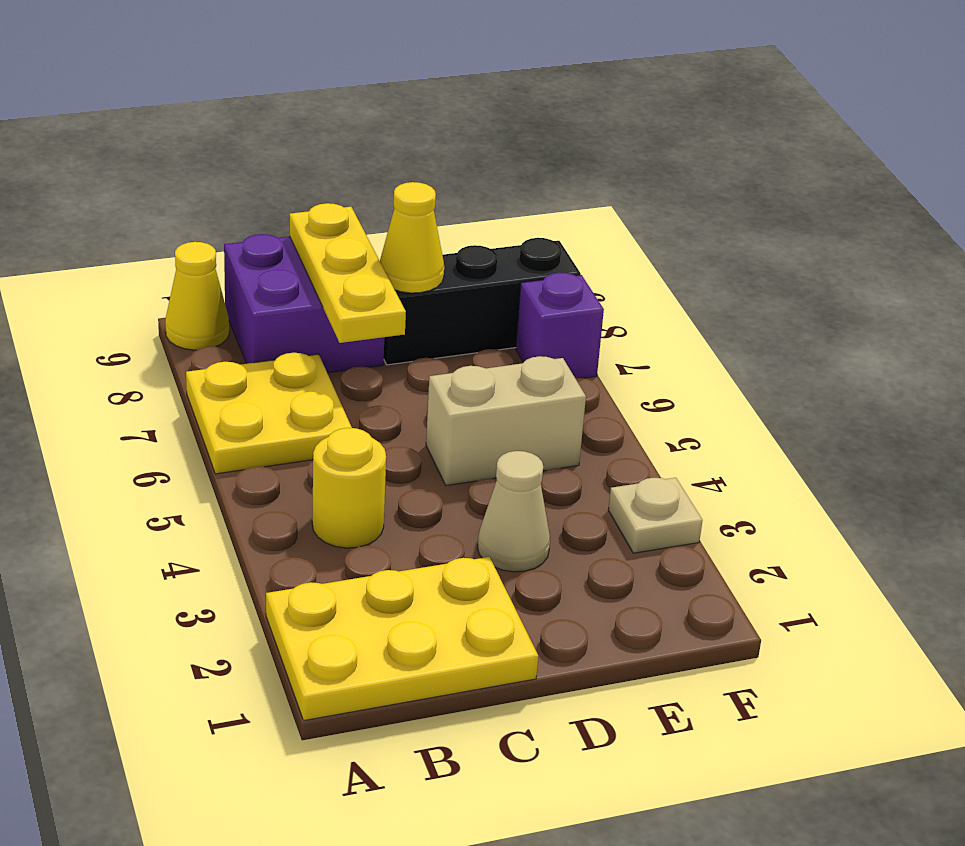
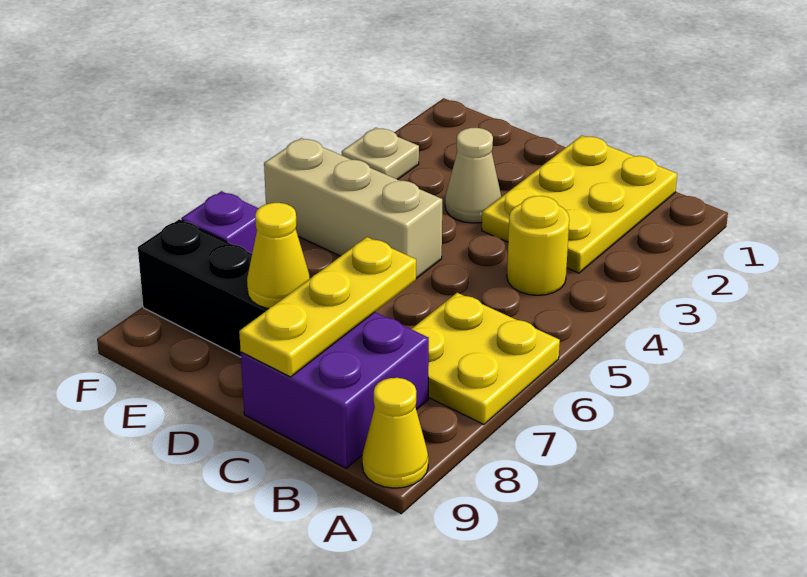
yellow plate A1:C2 level 1 -> yellow plate B1:C3 level 1
tan brick D5:E5 level 1 -> tan brick D5:F5 level 1

